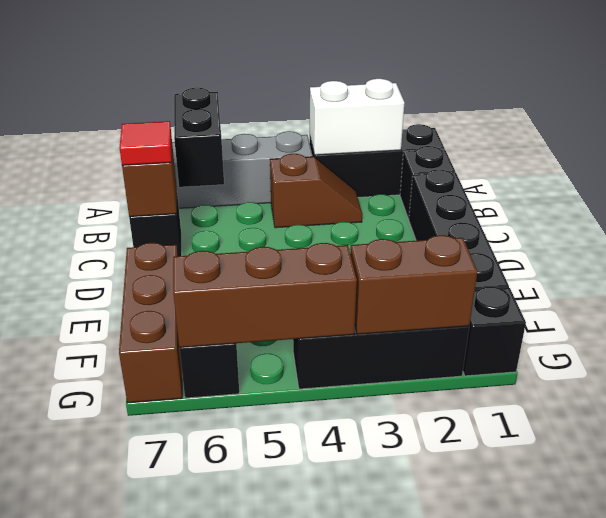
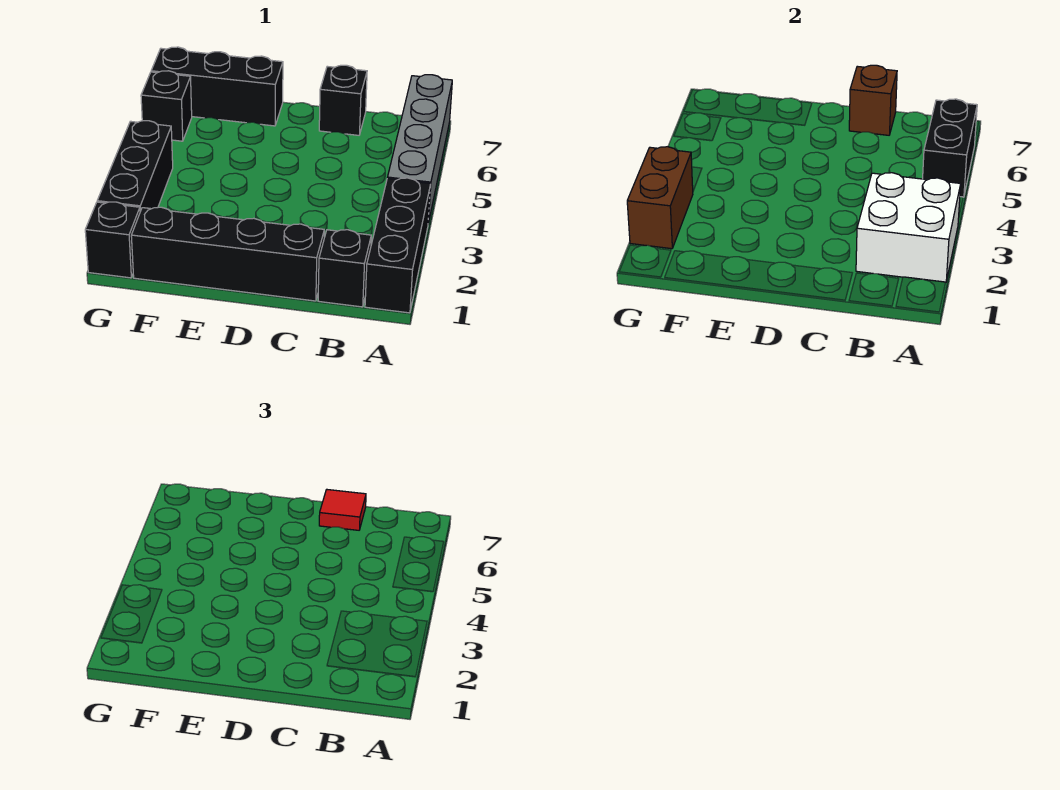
white brick A2:A3 level 2 -> white brick A2:B3 level 2
black brick A6:B6 level 2 -> black brick A5:A6 level 2
brown slope B3:B4 level 1 top 4 -> none
brown brick E7:G7 level 1 -> black brick E7:G7 level 1
brown brick G4:G6 level 2 -> none

